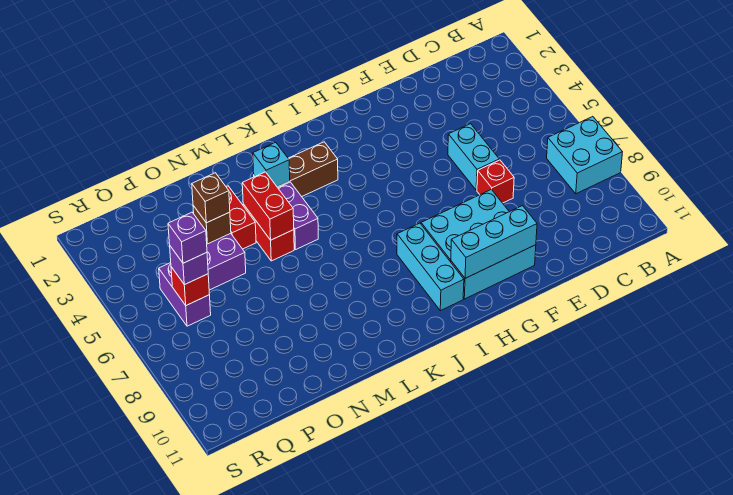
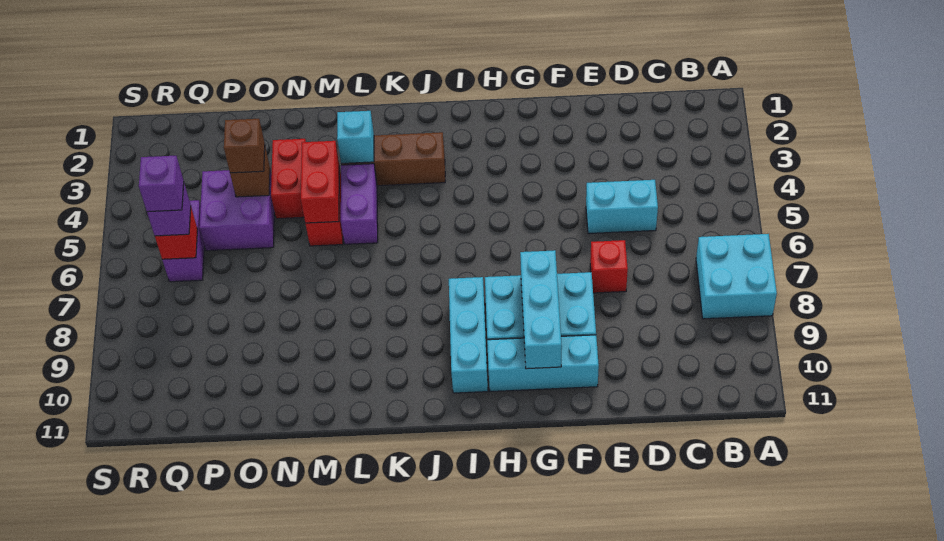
cyan brick E5:E6 level 1 -> cyan brick D5:E5 level 1
cyan brick F10:H10 level 2 -> cyan brick G8:G10 level 2

